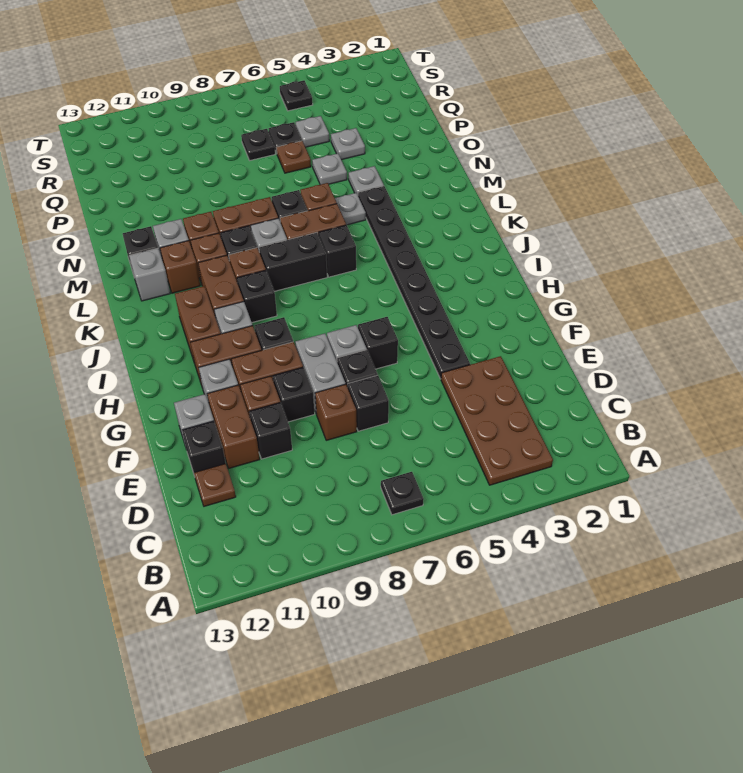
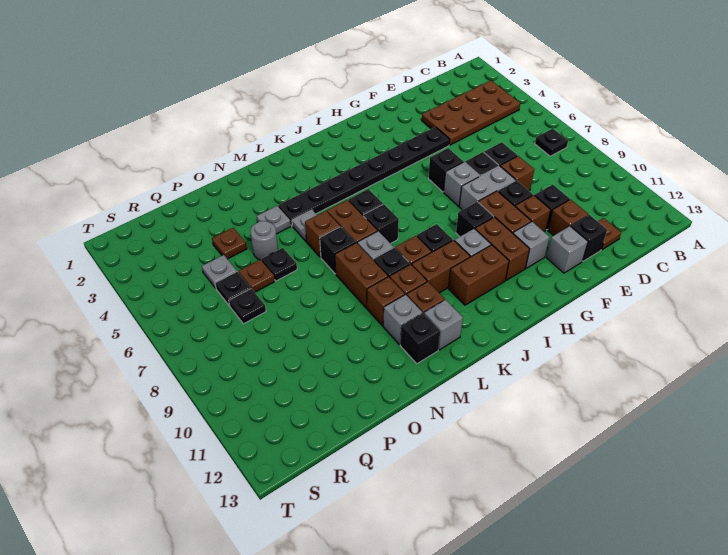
brown brick E11:F11 level 1 -> brown brick E11 level 1
black brick K7:K8 level 1 -> black brick K7 level 1
grey plate O5 level 1 -> grey round brick O5 level 1
grey plate P4 level 1 -> brown plate P4 level 1
black plate S5 level 1 -> black plate O6 level 1

